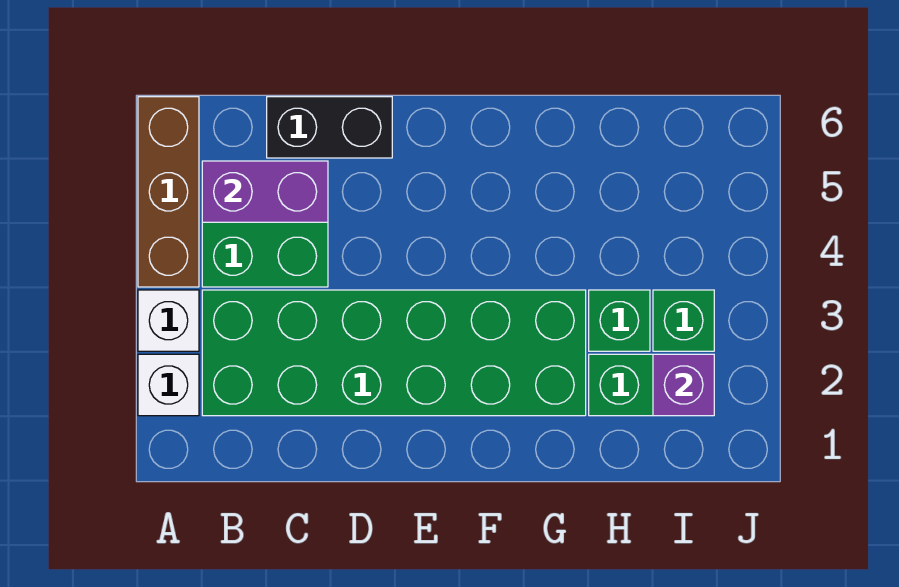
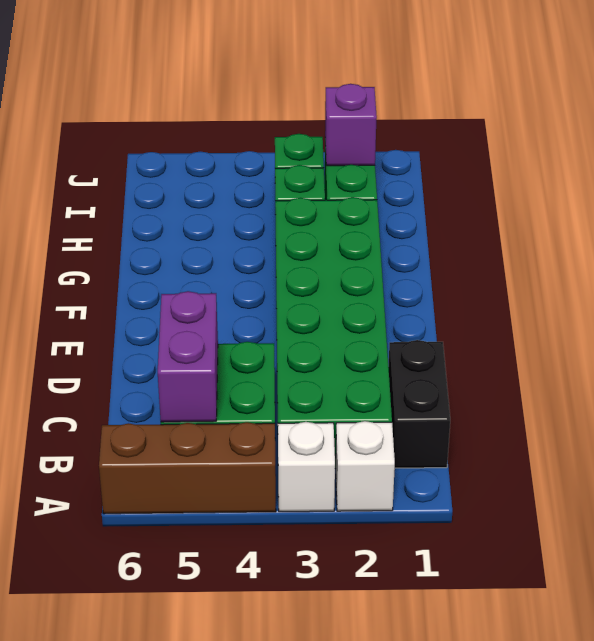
black brick C6:D6 level 1 -> black brick B1:C1 level 1

